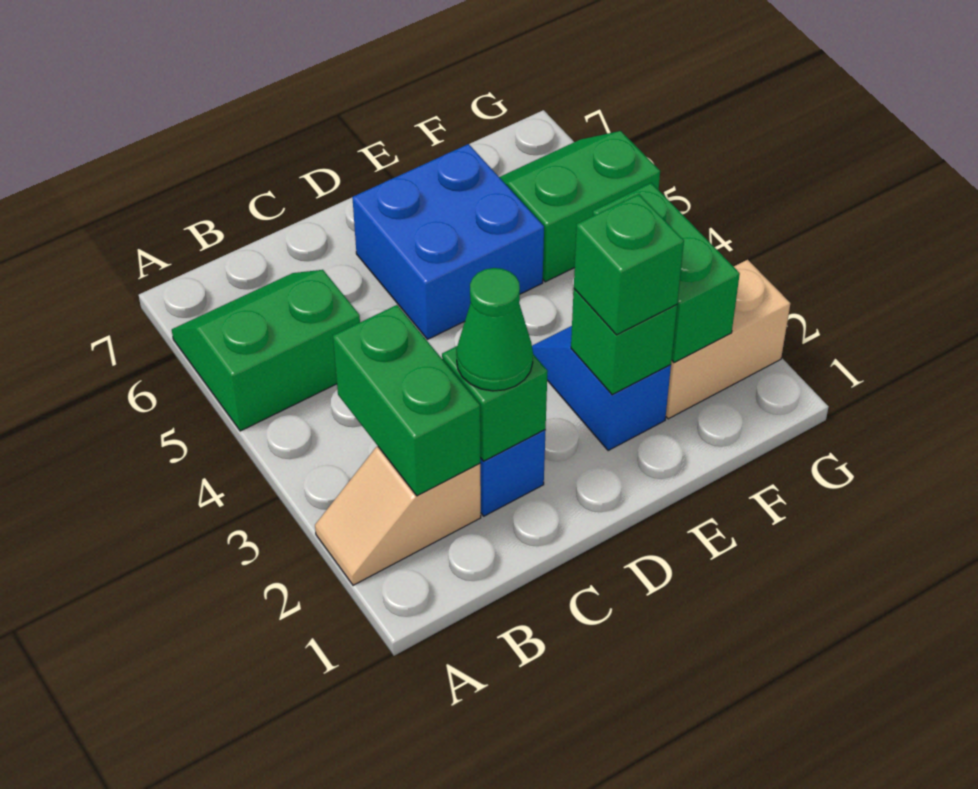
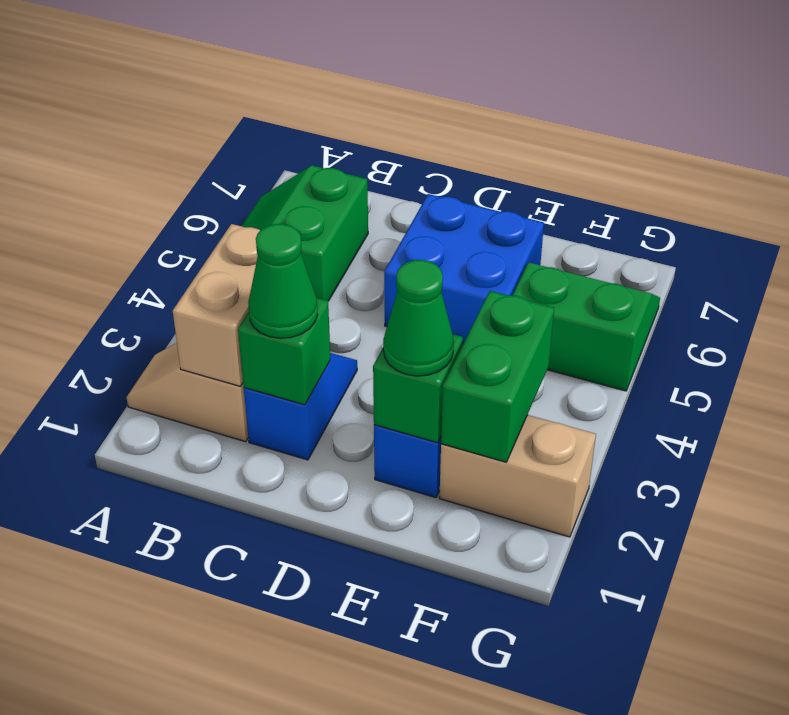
green slope A5:B6 level 1 top 5 -> green slope A5:B6 level 1 top B
green brick B2:B3 level 2 -> tan brick B2:B3 level 2
green brick E2 level 3 -> green cone E2 level 3

